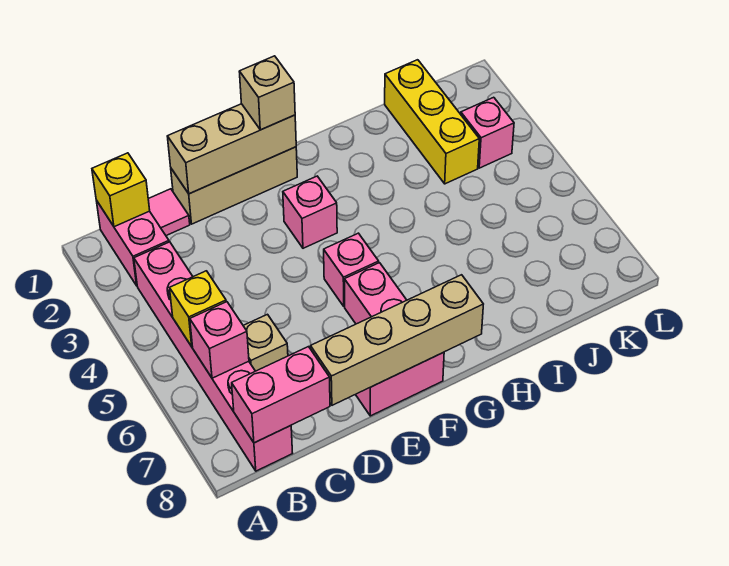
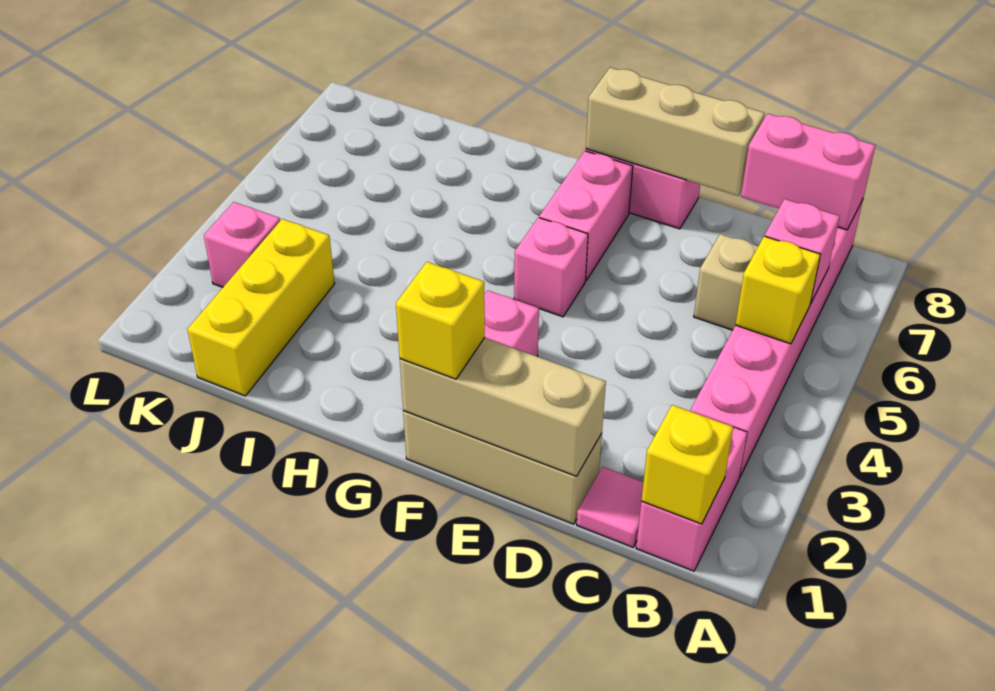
tan brick D8:G8 level 2 -> tan brick D8:F8 level 2
tan brick F1 level 3 -> yellow brick F1 level 3

